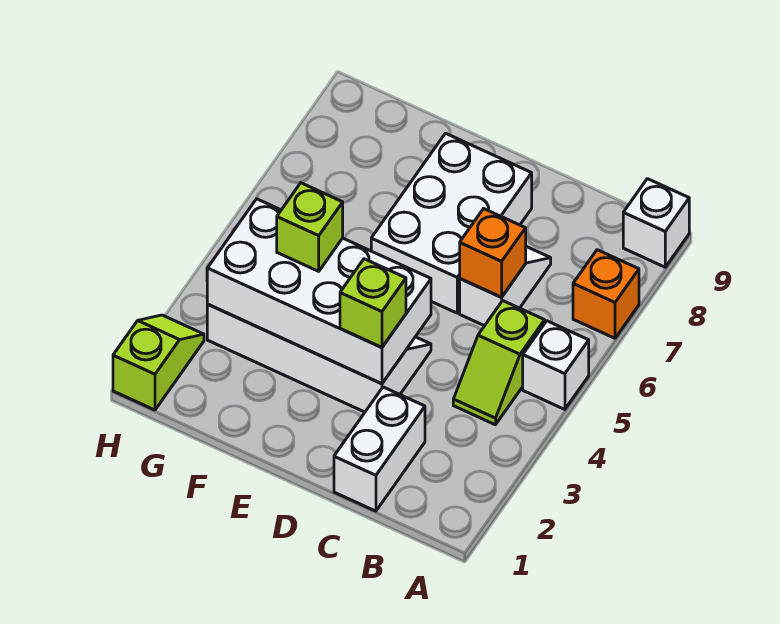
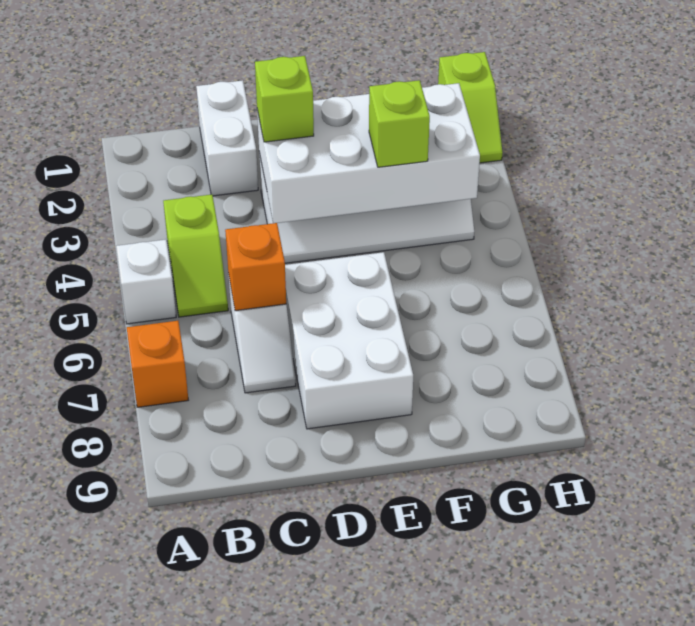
white brick A9 level 1 -> none
lime slope B4:B5 level 1 top 5 -> lime slope B4:B5 level 1 top 4

